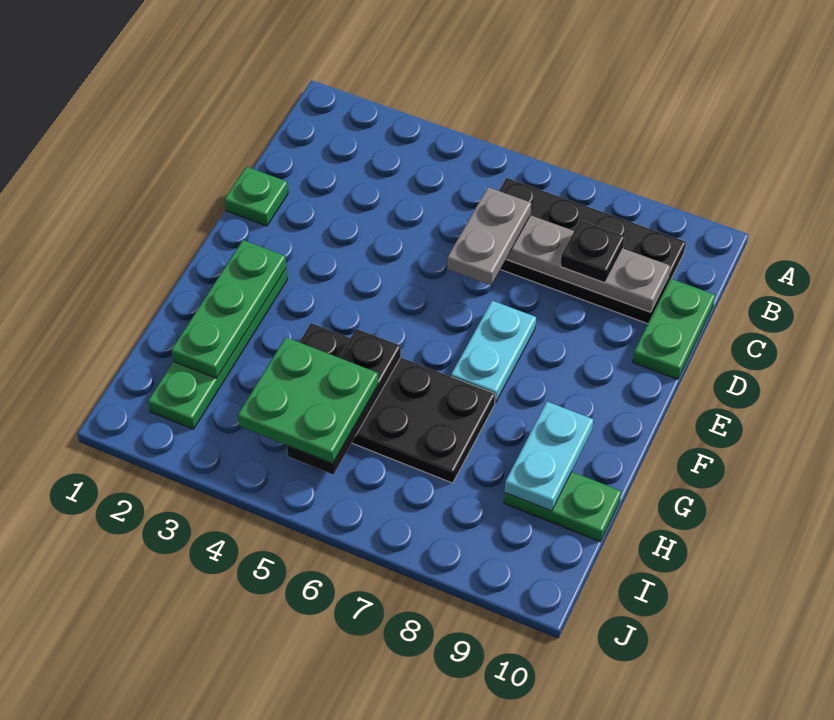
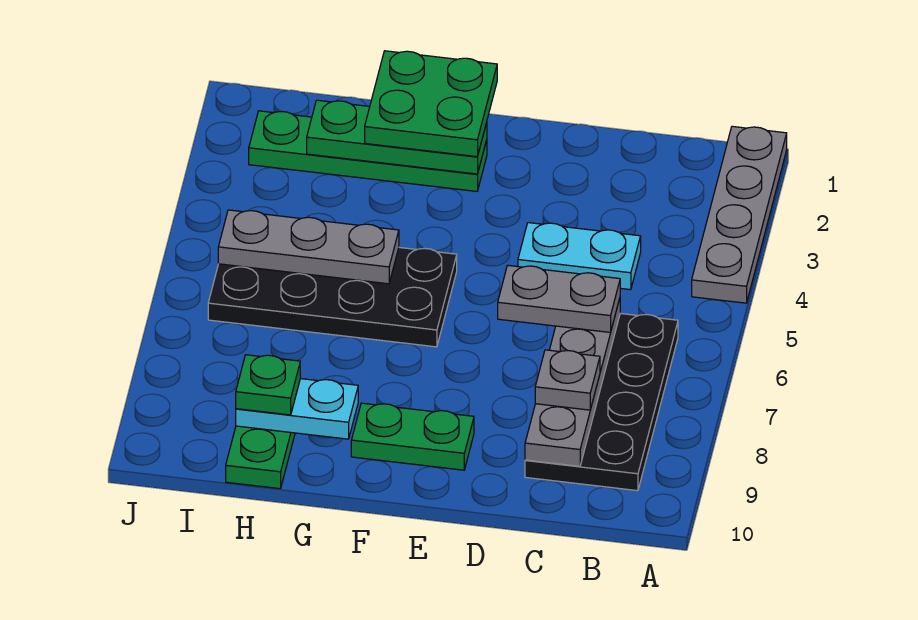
none -> grey plate A1:A4 level 1
black plate C8 level 3 -> grey plate C8 level 3
green plate C10:D10 level 1 -> green plate E9:F9 level 1
green plate D1 level 1 -> green plate H9 level 3
cyan plate E7:F7 level 1 -> cyan plate C4:D4 level 1
black plate G4:H7 level 1 -> black plate F5:I6 level 1
black plate G5:I5 level 2 -> grey plate G5:I5 level 2
green plate H4:I5 level 3 -> green plate F1:G2 level 3

